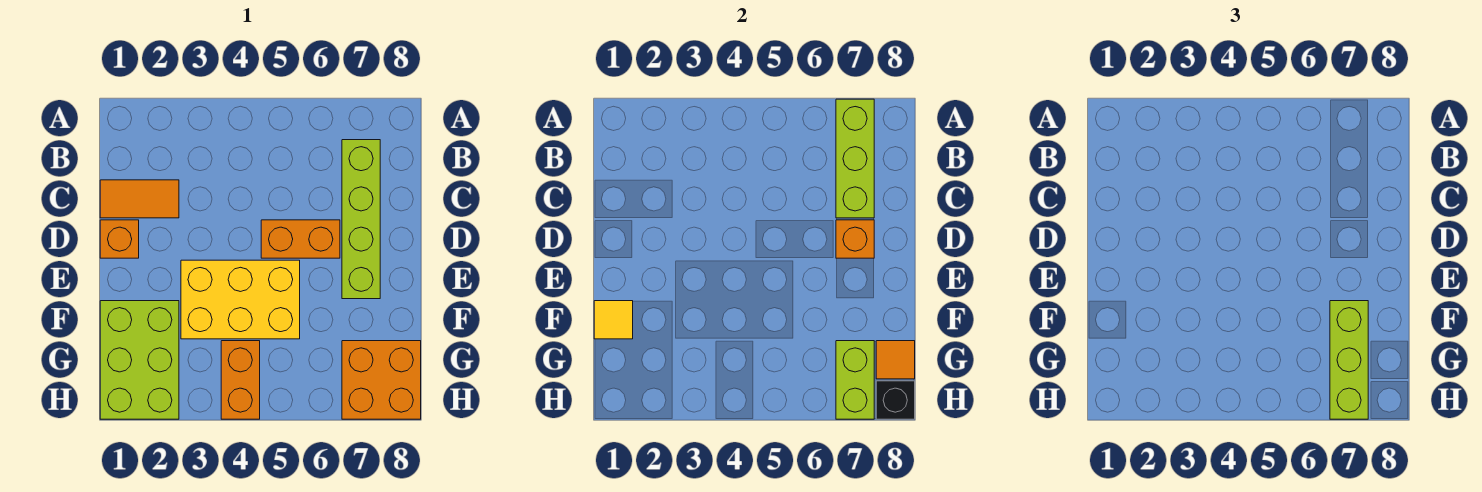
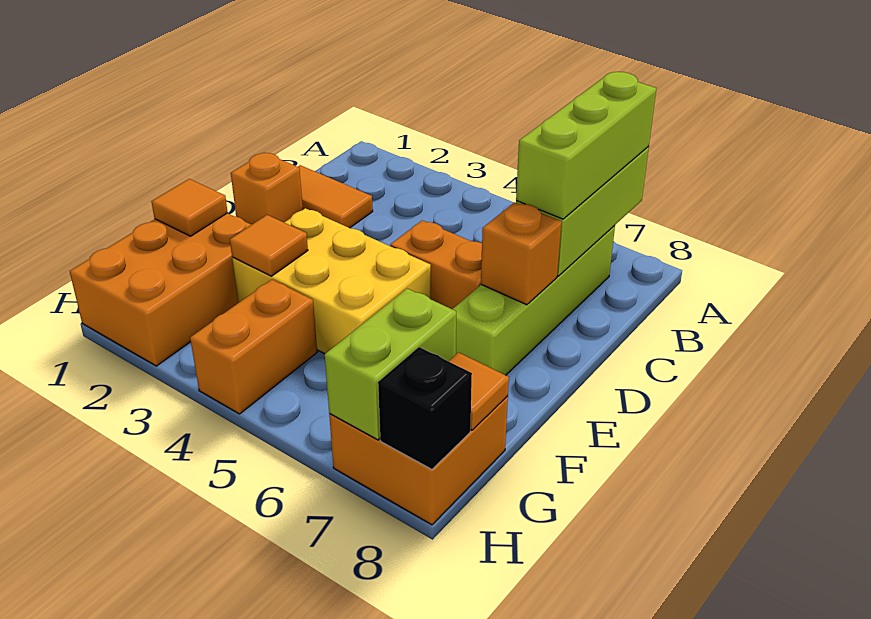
lime brick F1:H2 level 1 -> orange brick F1:H2 level 1
yellow tile F1 level 2 -> orange tile F1 level 2
none -> orange tile F3 level 2
lime brick F7:H7 level 3 -> lime brick A7:C7 level 3

